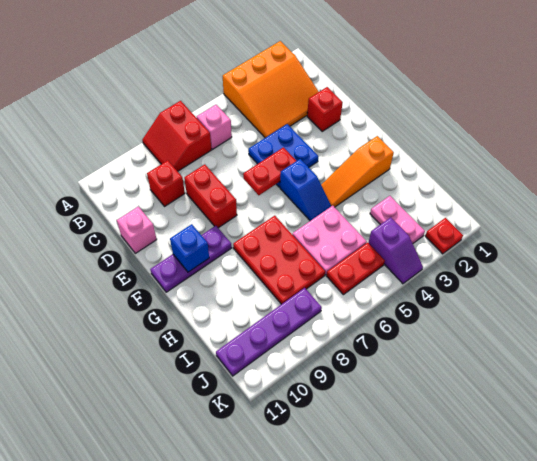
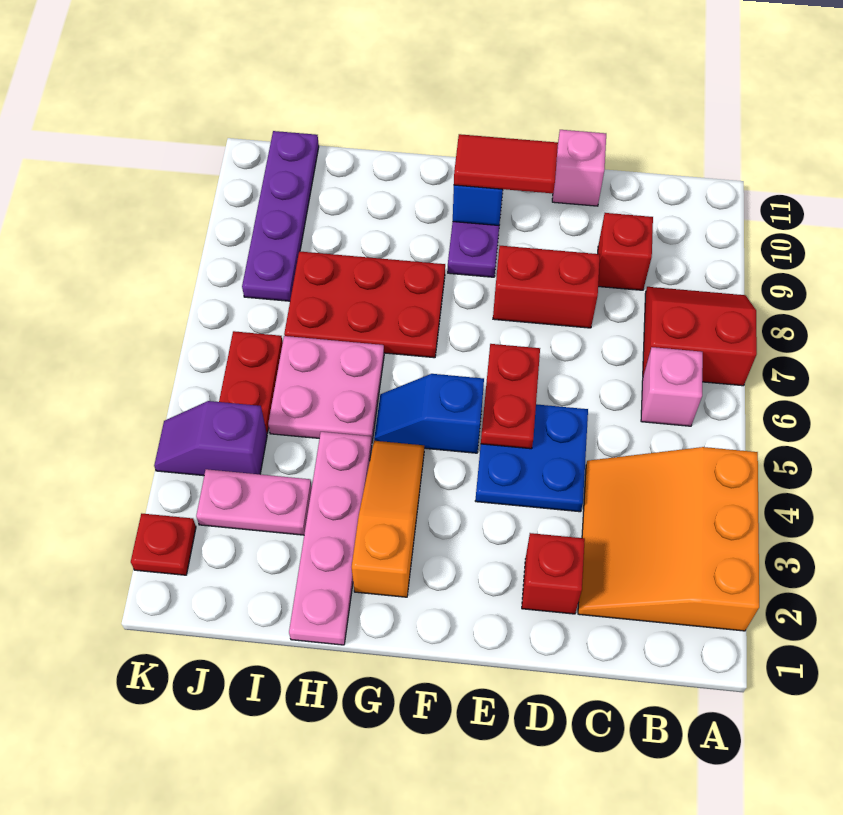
none -> red tile E10:F10 level 3
none -> pink plate H1:H4 level 1

